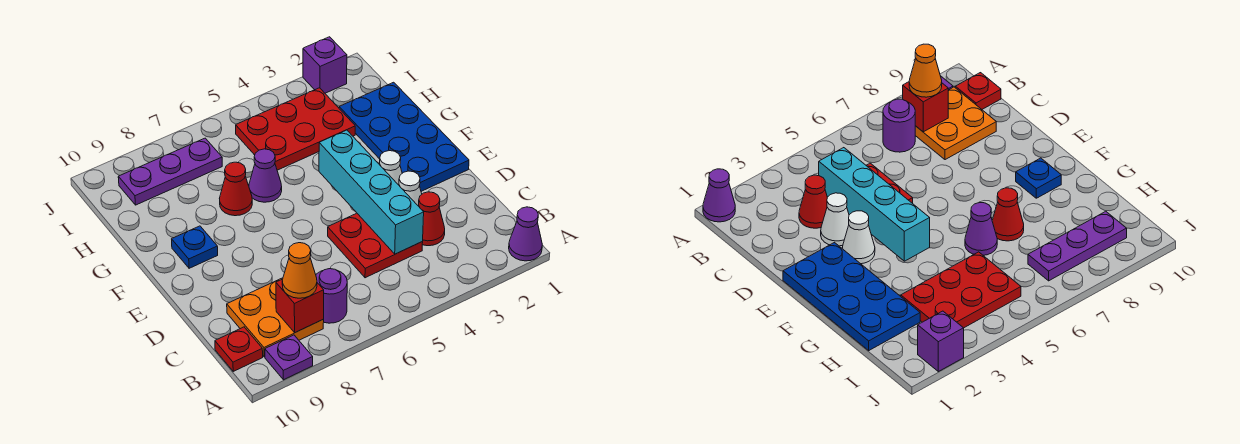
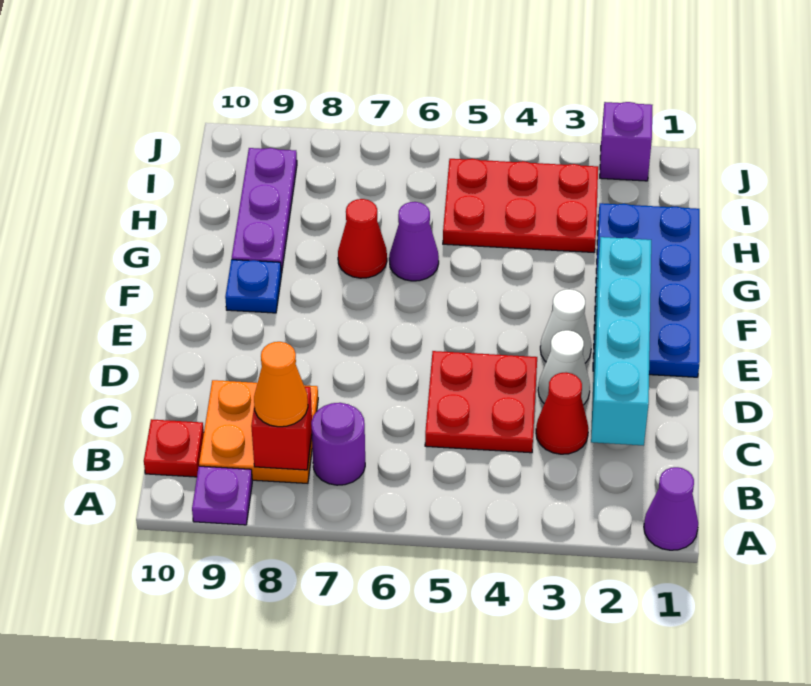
cyan brick C4:F4 level 2 -> cyan brick C2:F2 level 2
purple plate I7:I9 level 1 -> purple plate G9:I9 level 1

